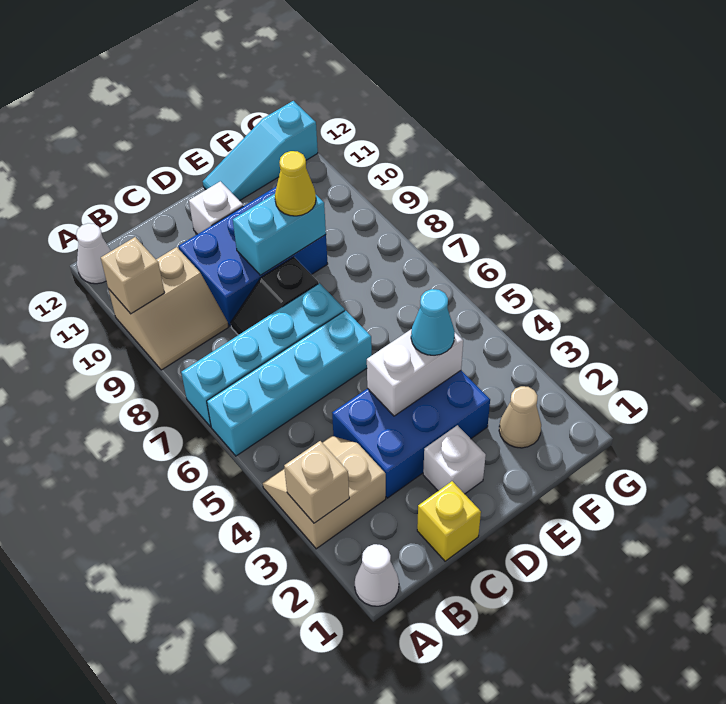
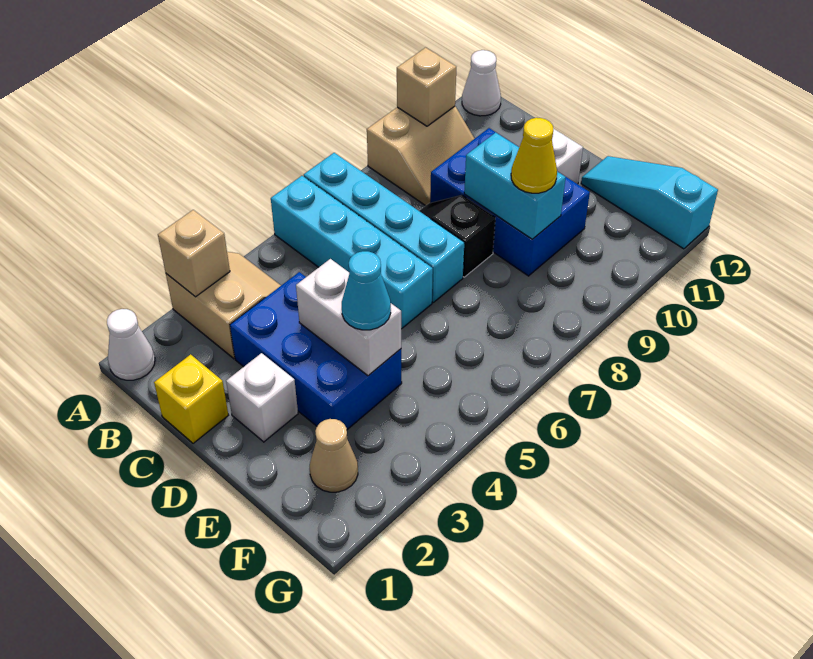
tan slope A9:B10 level 1 top 10 -> tan slope A9:B10 level 1 top A

